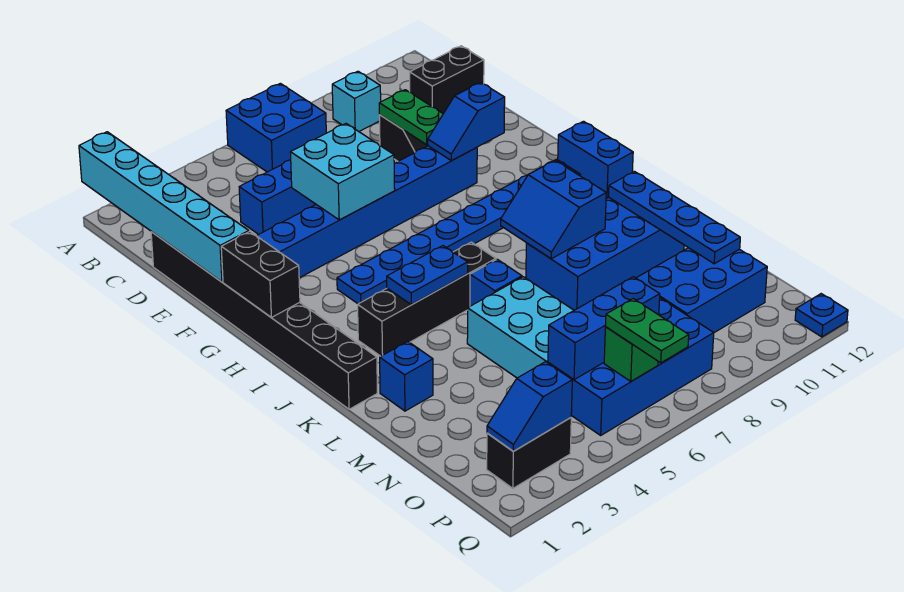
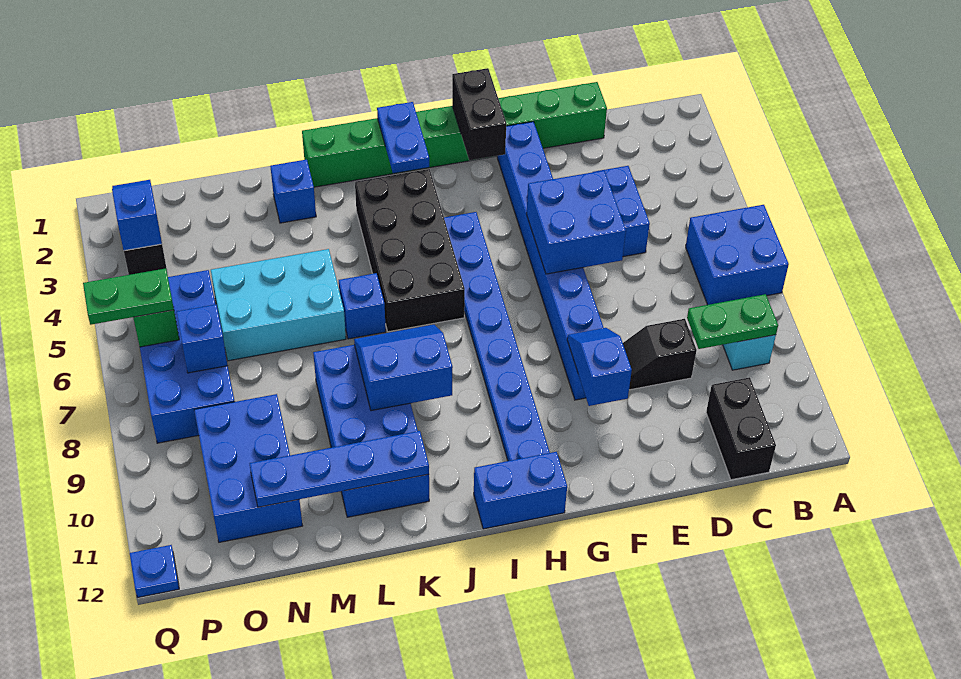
cyan brick A1:F1 level 2 -> none
black brick D1:K1 level 1 -> green brick D1:K1 level 1
green plate D9:E9 level 2 -> green plate B9:C9 level 2
cyan brick E5:F6 level 2 -> blue brick E5:F6 level 2
black brick G1:H1 level 2 -> black brick G1:G2 level 2
black brick J3:J6 level 1 -> black brick I3:J6 level 1
blue plate J4:J5 level 2 -> blue plate I1:I2 level 2
blue brick O5:O7 level 2 -> blue brick O7 level 2

